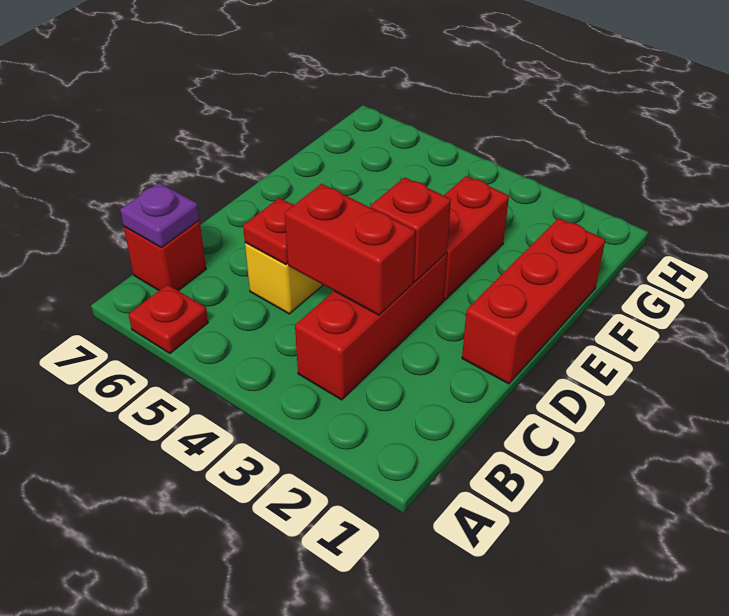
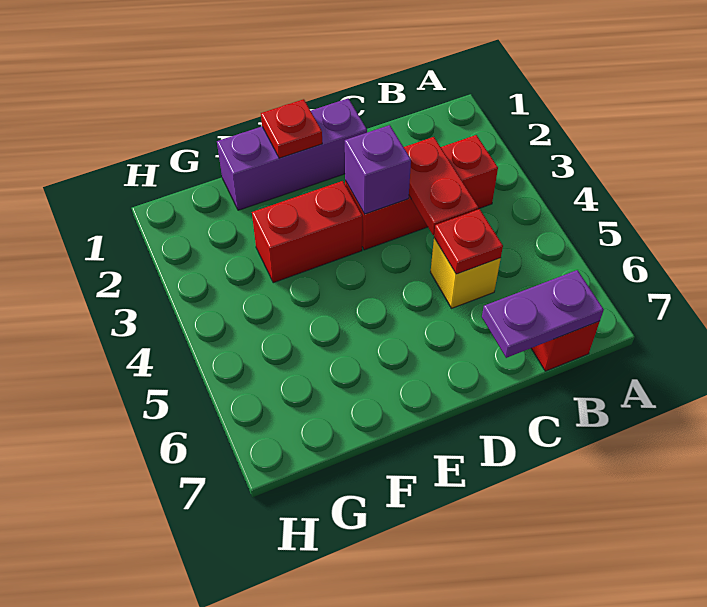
red plate A6 level 1 -> red plate E1 level 2
purple plate B7 level 2 -> purple plate B7:C7 level 2
red brick C3:C4 level 2 -> red plate C3:C4 level 2
red brick D1:F1 level 1 -> purple brick D1:F1 level 1
red brick D3 level 2 -> purple brick D3 level 2

